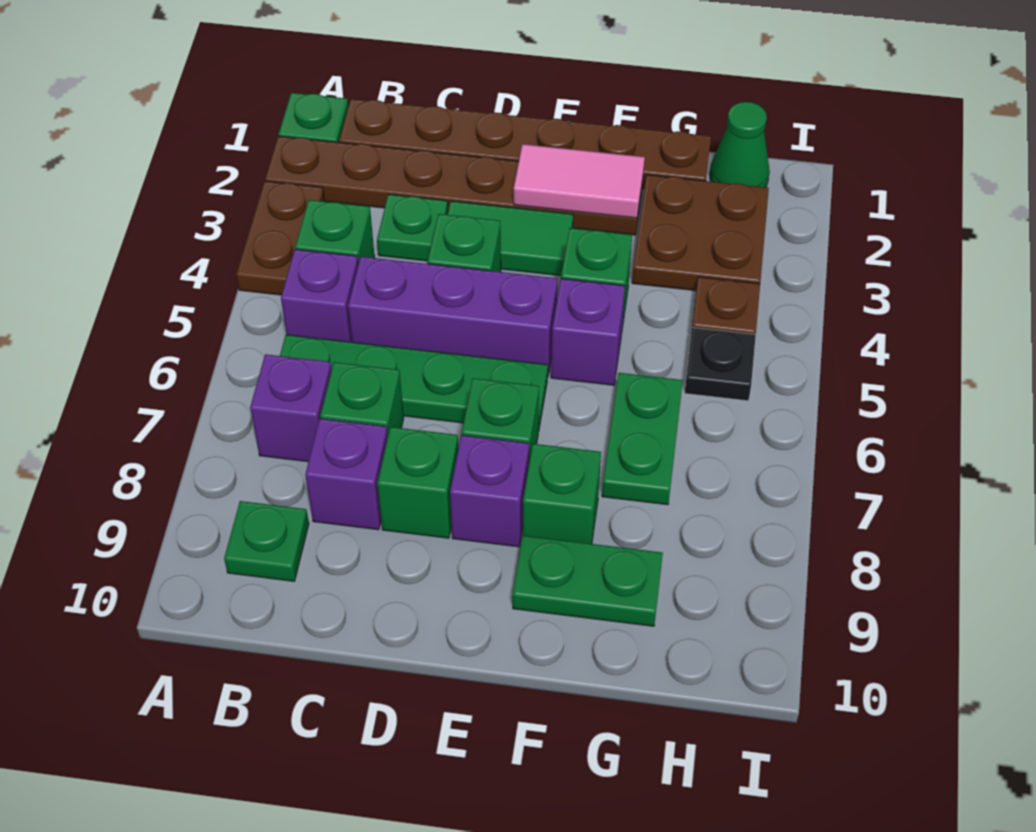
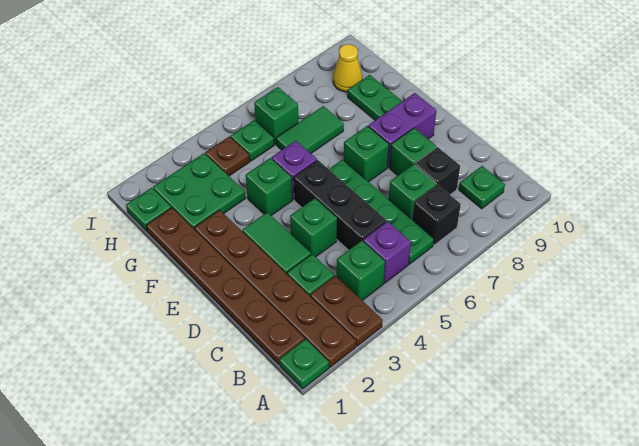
brown plate A3:A4 level 1 -> brown plate A3:B3 level 1
purple brick B7 level 1 -> black brick B7 level 1
purple brick C5:E5 level 1 -> black brick C5:E5 level 1
purple brick C8 level 1 -> black brick C8 level 1
pink tile E2:F2 level 2 -> none
purple brick E8 level 1 -> purple brick E8:E9 level 1
green brick F8 level 1 -> green brick H6 level 1
brown plate G2:H3 level 1 -> green plate G2:H3 level 1
green plate G6:G7 level 1 -> green tile G6:G7 level 1
green cone H1 level 1 -> green plate H1 level 1
black plate H5 level 1 -> green plate H5 level 1
none -> yellow cone H9 level 1

